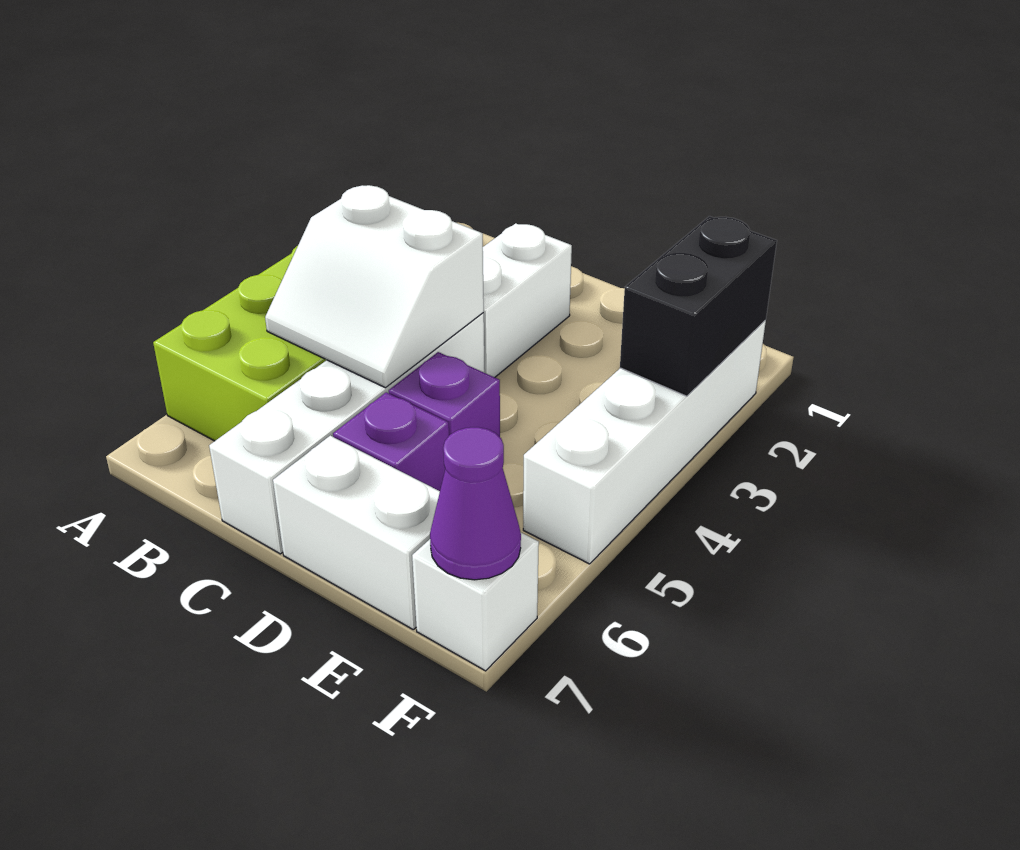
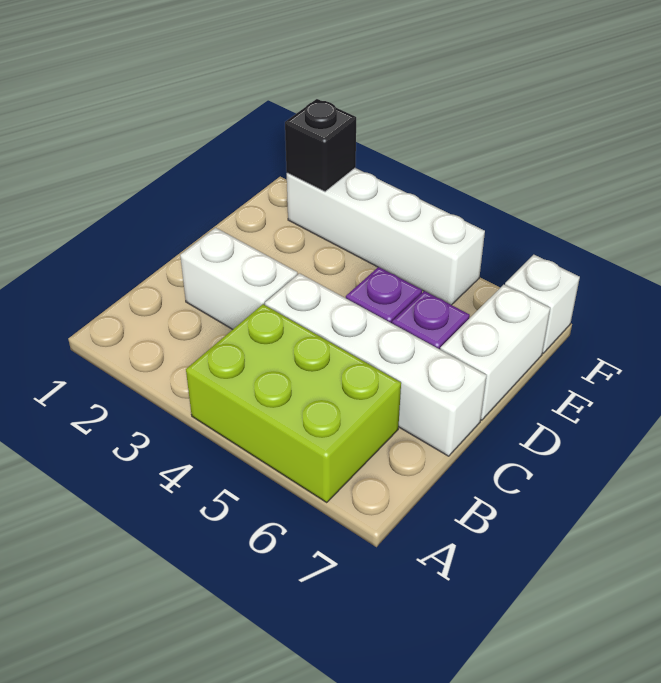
white slope B4:C5 level 2 top 4 -> none
black brick F2:F3 level 2 -> black brick F2 level 2
purple cone F7 level 2 -> none

